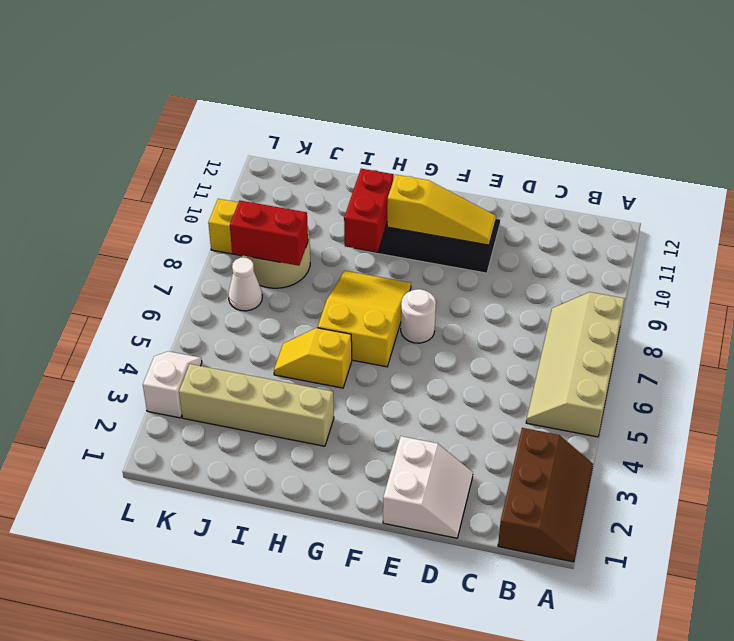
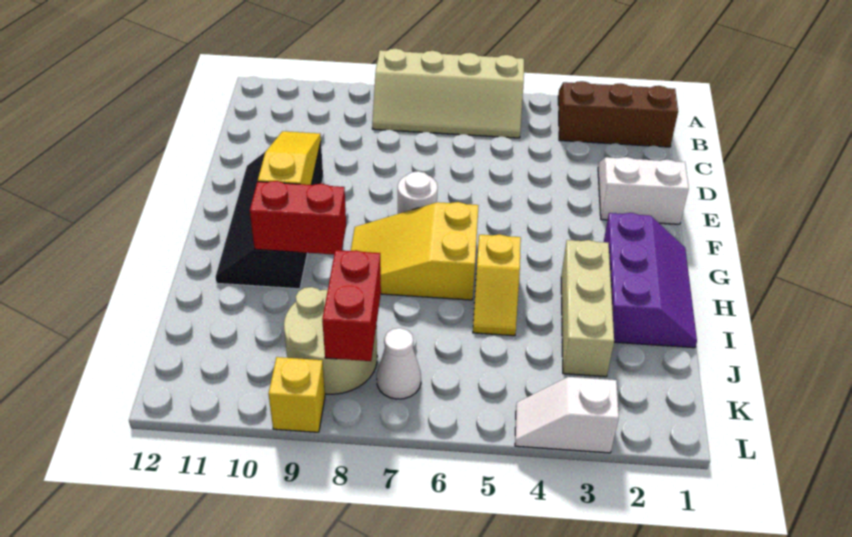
none -> purple slope G1:I2 level 1 top 2
tan brick H3:K3 level 1 -> tan brick H3:J3 level 1

